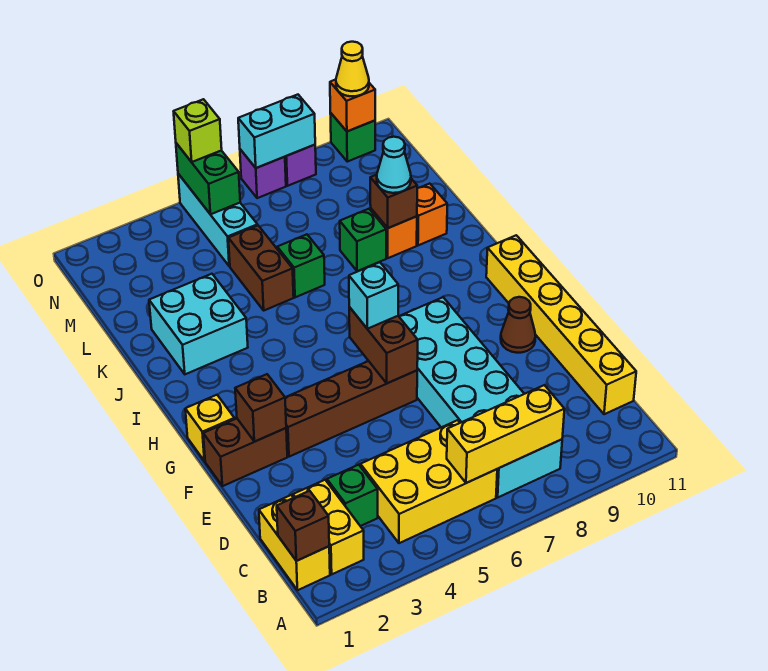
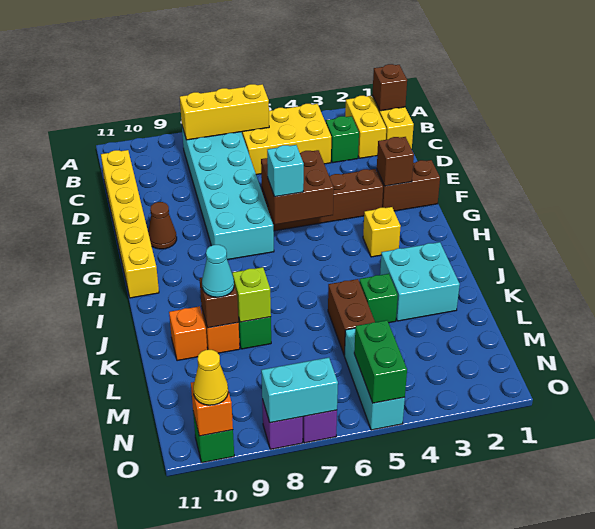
brown brick F6:G6 level 2 -> brown brick F5:G6 level 2
yellow brick G1 level 1 -> yellow brick H3 level 1
green brick K6 level 1 -> green brick K4 level 1
lime brick O5 level 3 -> lime brick K8 level 2

